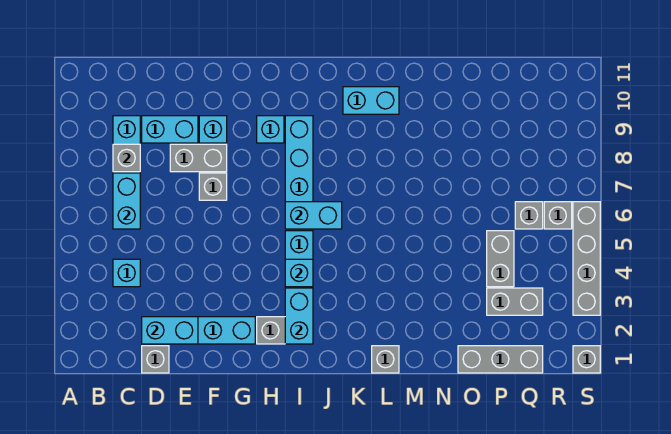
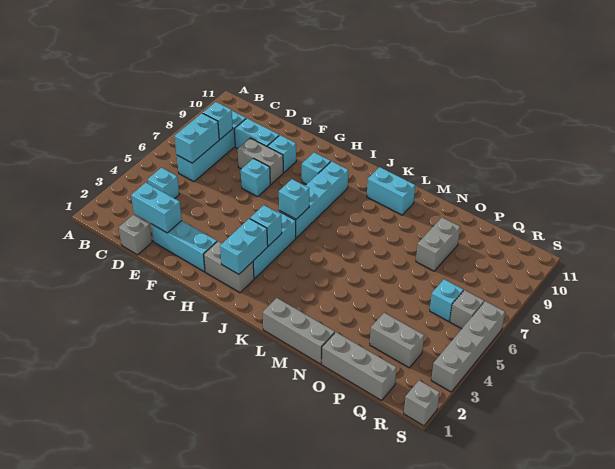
grey brick C8 level 2 -> cyan brick C8 level 2
grey brick F7 level 1 -> cyan brick F7 level 1
cyan brick I6:J6 level 2 -> cyan brick I6 level 2
grey brick L1 level 1 -> grey brick L1:N1 level 1
grey brick P4:P5 level 1 -> grey brick O8:O9 level 1
grey brick Q6 level 1 -> cyan brick Q6 level 1

